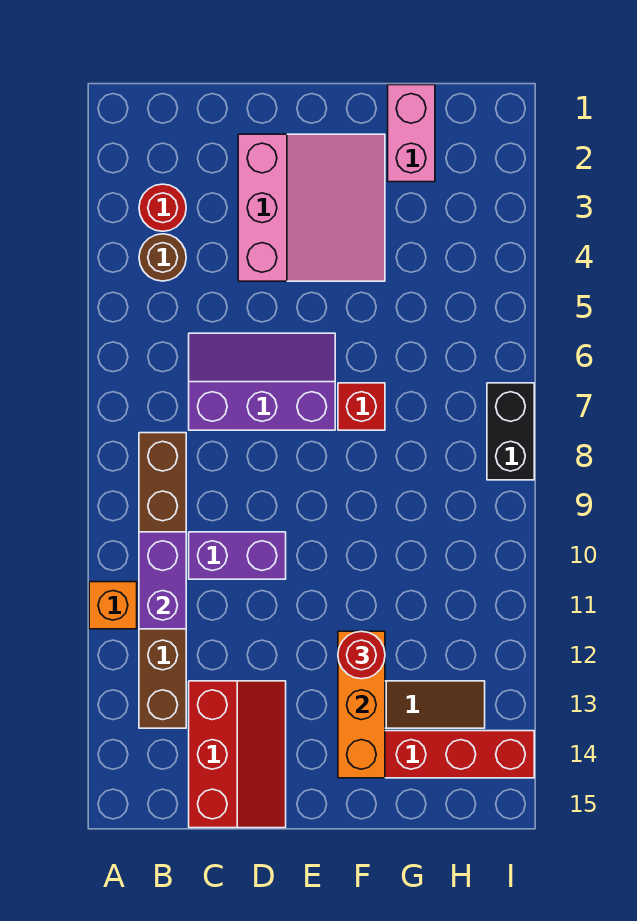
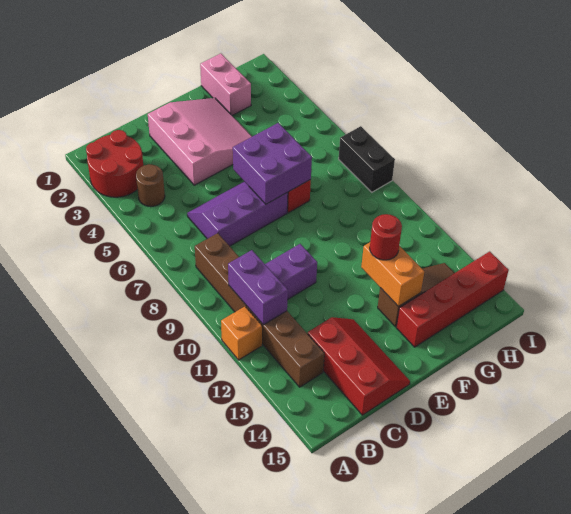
red round brick B3 level 1 -> red round brick A2:B3 level 1
none -> purple brick E6:F7 level 2
orange brick F12:F14 level 2 -> orange brick F12:F13 level 2

